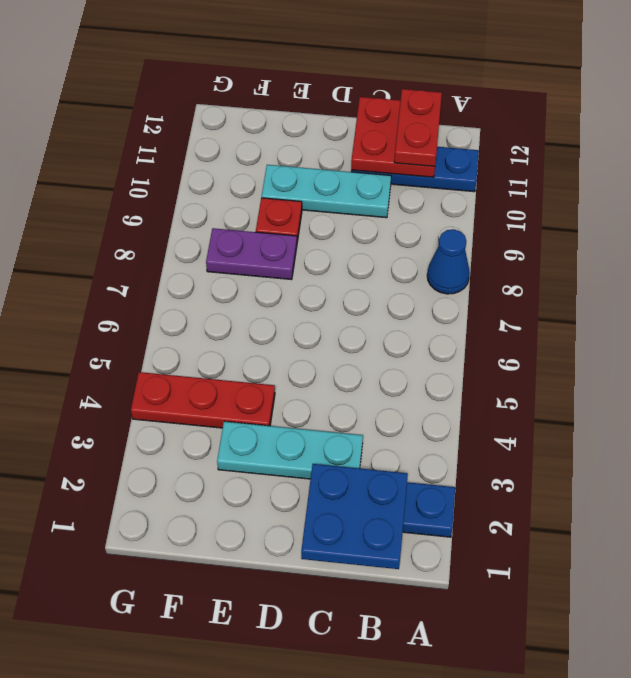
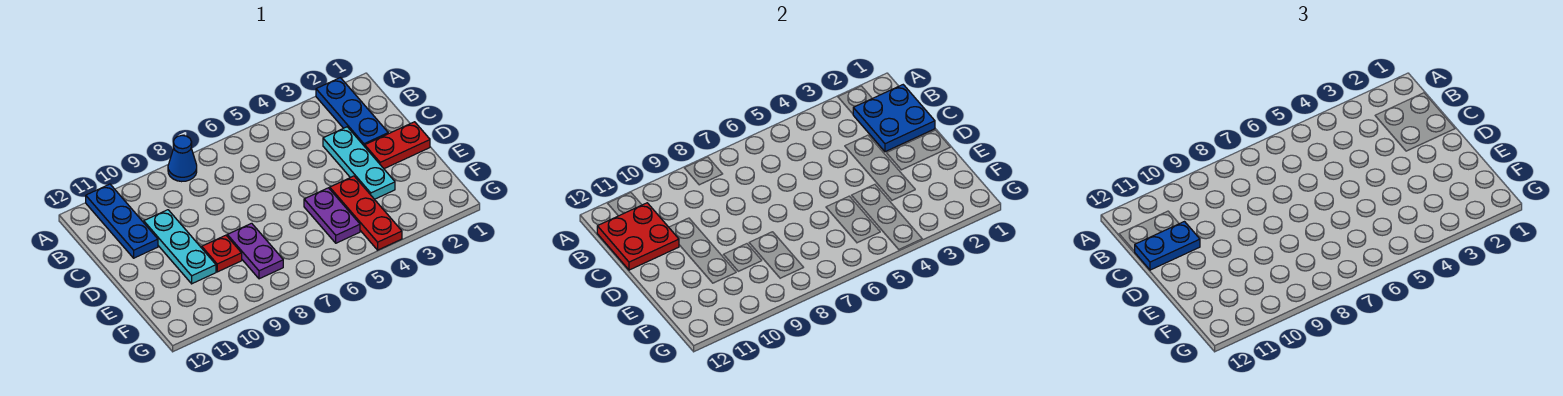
red plate B11:B12 level 3 -> red plate D1:D2 level 1
none -> blue plate C11:C12 level 3
none -> purple plate E5:F5 level 1

